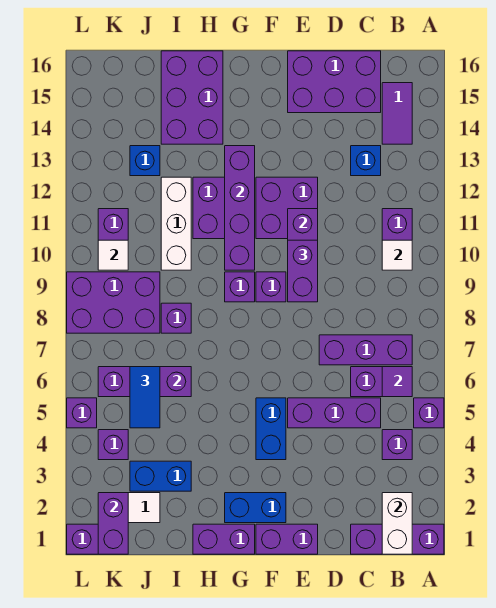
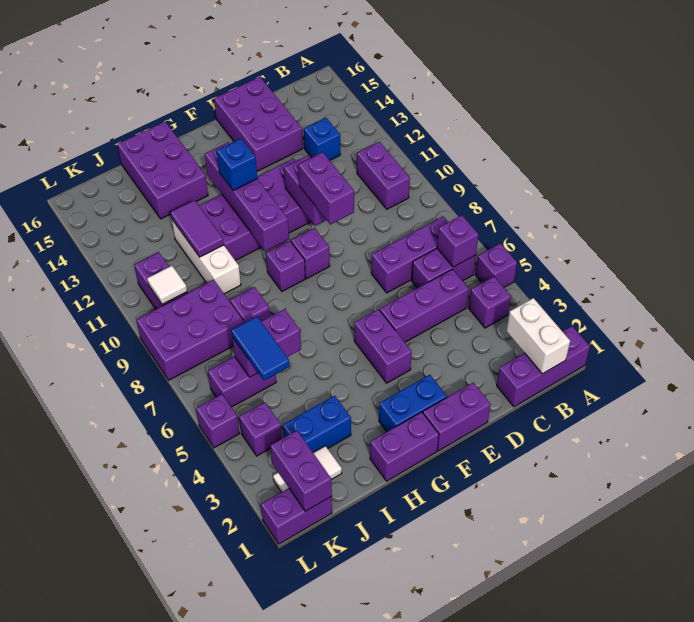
purple tile B6 level 2 -> purple brick B6 level 2
white tile B10 level 2 -> none
purple tile B14:B15 level 1 -> purple tile I11:I12 level 2
purple brick C15:E16 level 1 -> purple brick D14:E16 level 1
blue brick F4:F5 level 1 -> purple brick F4:F5 level 1
blue brick J13 level 1 -> blue brick G12 level 3

